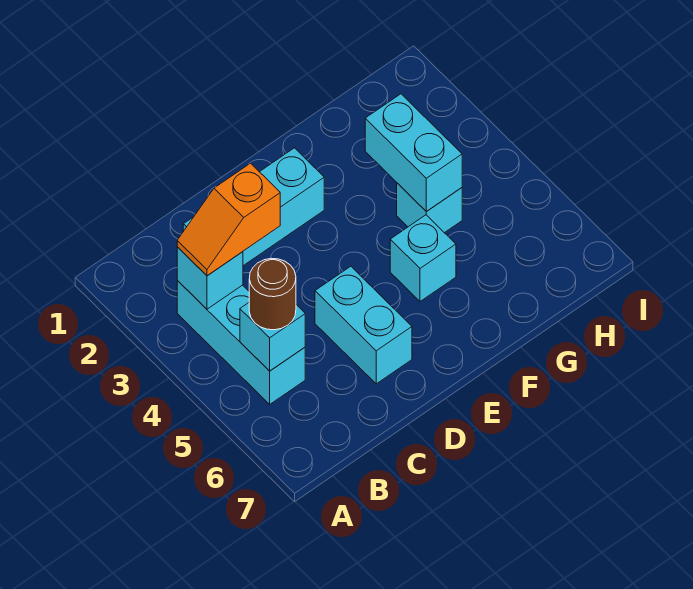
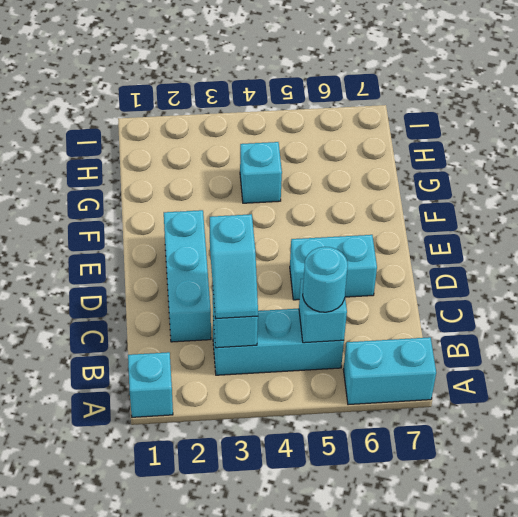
orange slope B3:C3 level 3 top C -> cyan slope B3:C3 level 3 top C
brown round brick B5 level 3 -> cyan round brick B5 level 3
cyan brick F5 level 1 -> cyan brick A1 level 1
cyan brick G3:G4 level 2 -> cyan brick A6:A7 level 1

